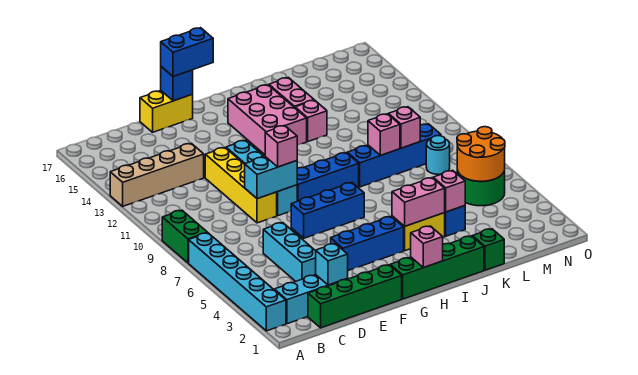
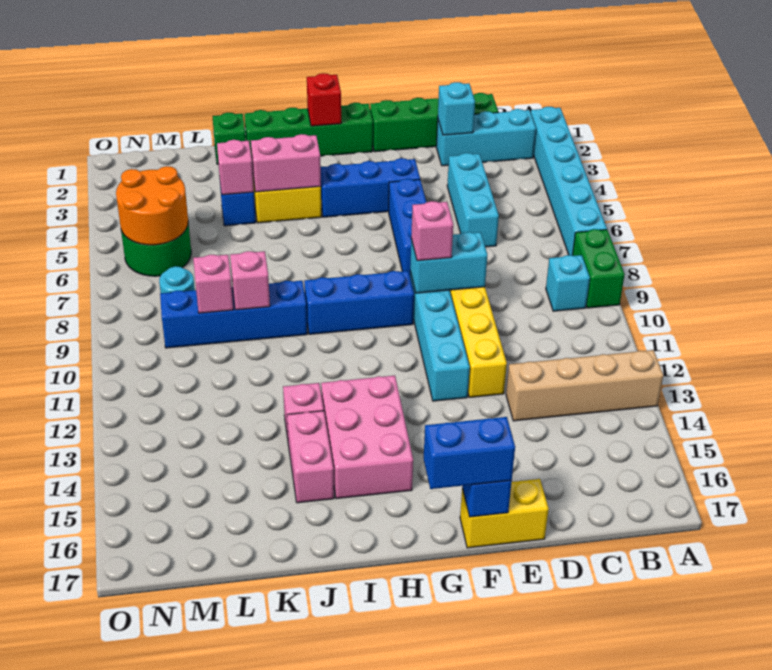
none -> cyan brick B9 level 1
blue brick F7:H7 level 1 -> blue brick F5:F7 level 1
pink brick H1 level 2 -> red brick H1 level 2

